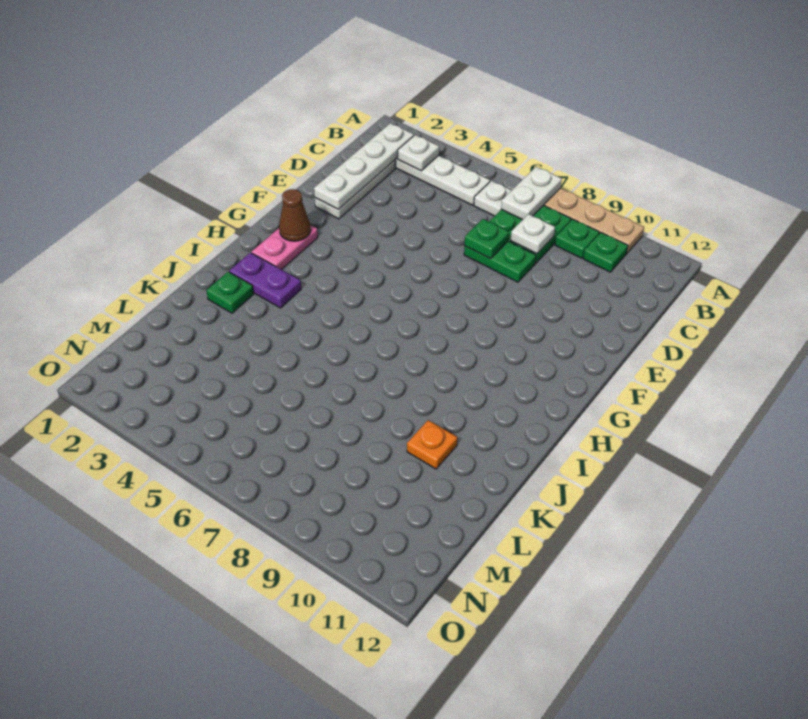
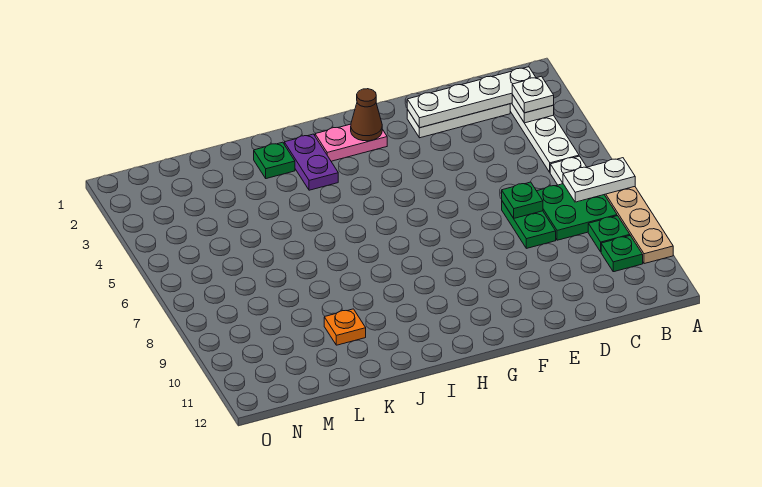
white plate C8 level 2 -> white plate B3 level 3

